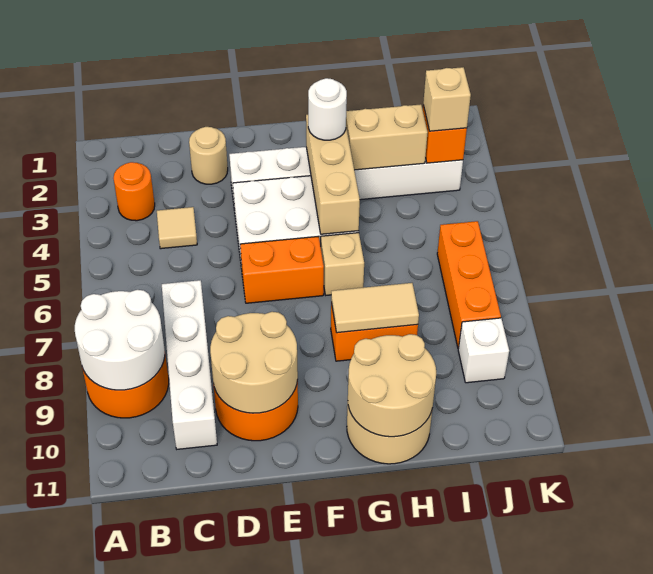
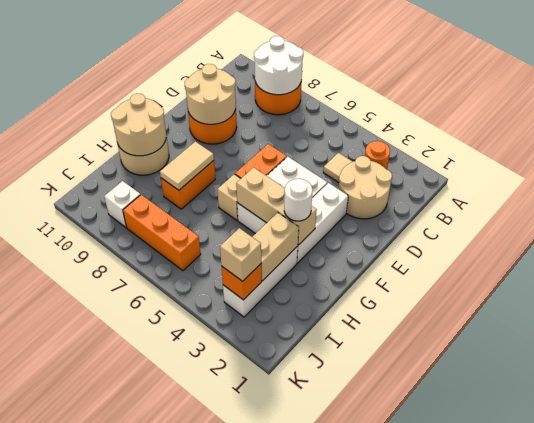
white brick C7:C10 level 1 -> none
tan round brick D2 level 1 -> tan round brick C2:D3 level 1

